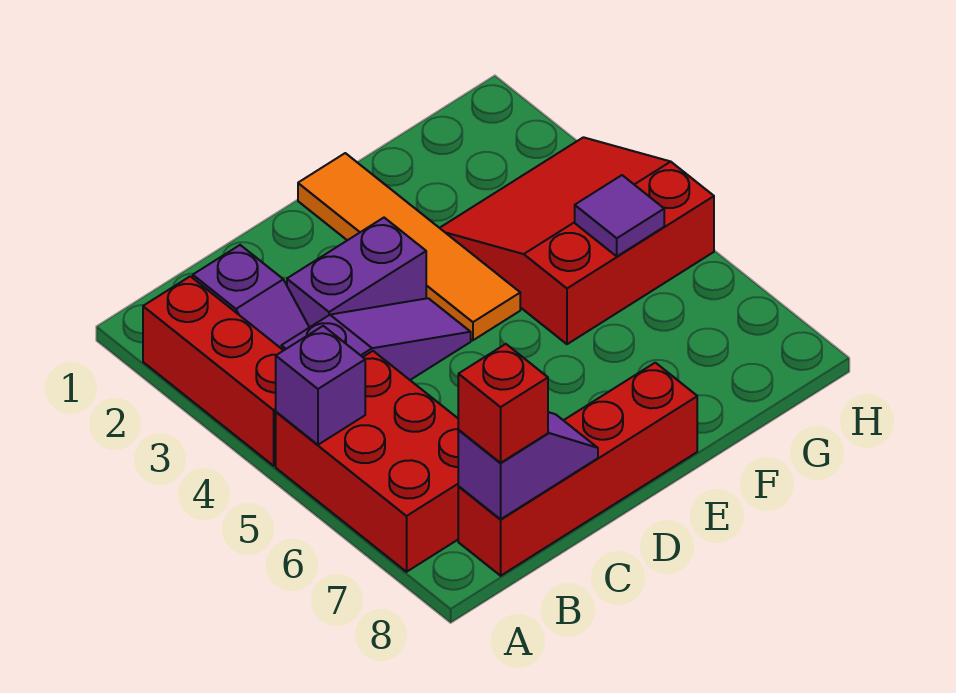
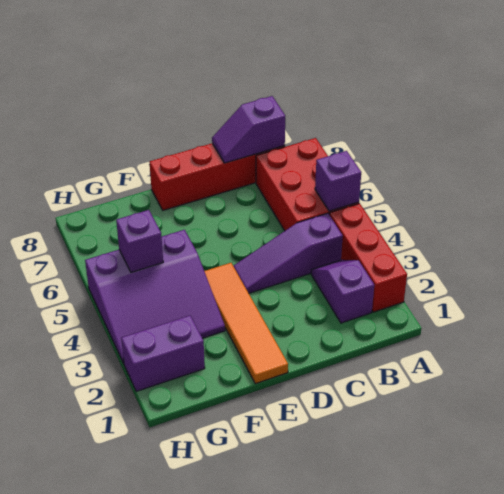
red brick B8 level 3 -> none
purple brick C3:D3 level 1 -> purple brick G2:H2 level 1
red slope F3:H5 level 1 top 5 -> purple slope F3:H5 level 1 top 5
purple tile G5 level 2 -> purple brick G5 level 2

